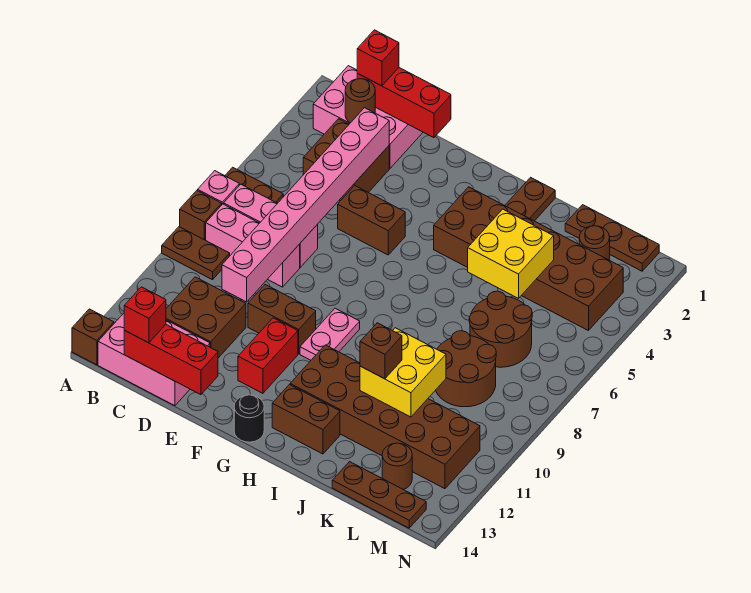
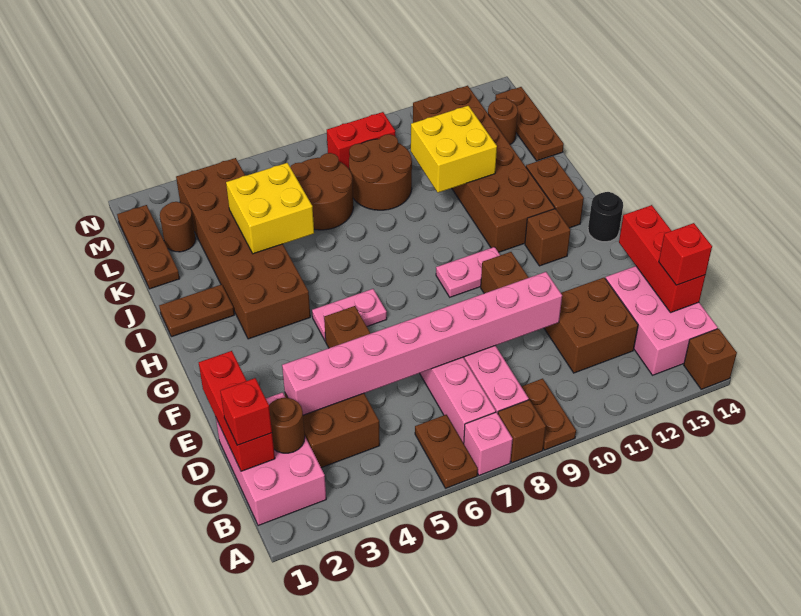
red brick F11:F12 level 1 -> red brick M8:M9 level 1
none -> pink plate G5:G6 level 1
brown brick J11 level 3 -> brown brick G12 level 1

